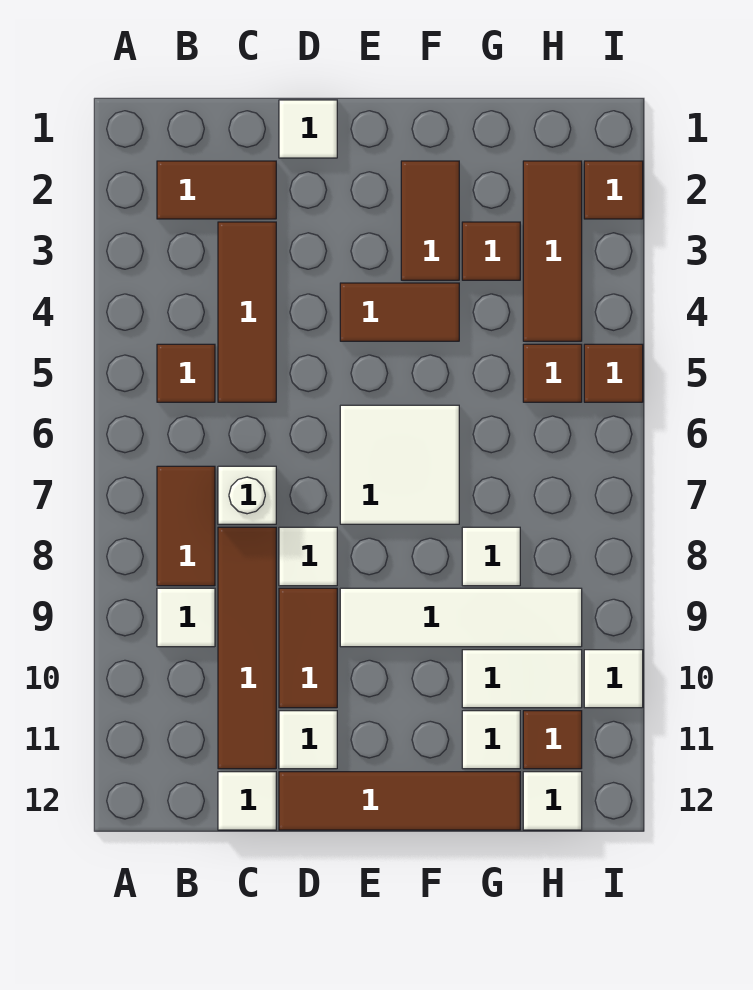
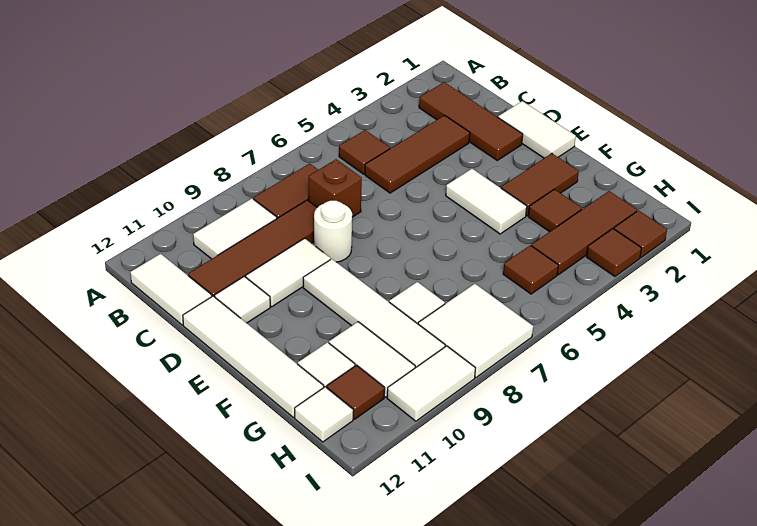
brown tile B2:C2 level 1 -> brown tile B2:D2 level 1
white tile B9 level 1 -> white tile B9:B10 level 1
white brick C7 level 1 -> brown brick C7 level 1
white tile C12 level 1 -> white tile B12:C12 level 1
white tile D1 level 1 -> white tile D1:E1 level 1
white tile D8 level 1 -> white round brick D8 level 1
brown tile D9:D10 level 1 -> white tile D9:D10 level 1
brown tile D12:G12 level 1 -> white tile D12:G12 level 1
brown tile E4:F4 level 1 -> white tile E4:F4 level 1
white tile E6:F7 level 1 -> white tile H7:I8 level 1
brown tile I5 level 1 -> brown tile I3 level 1
white tile I10 level 1 -> white tile I9:I10 level 1

